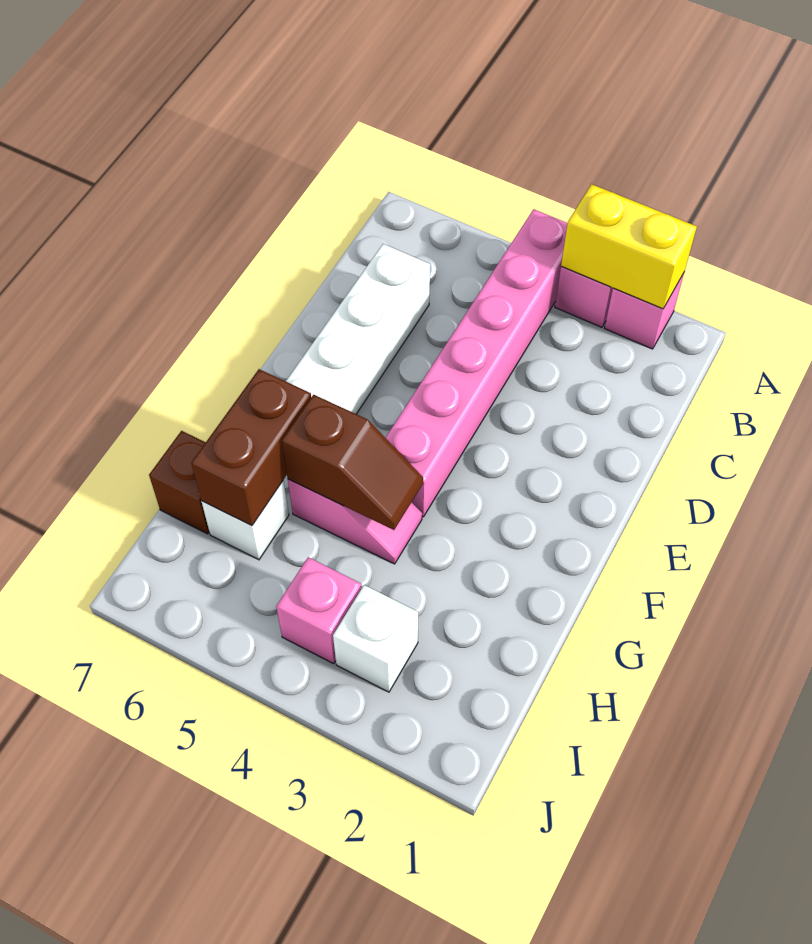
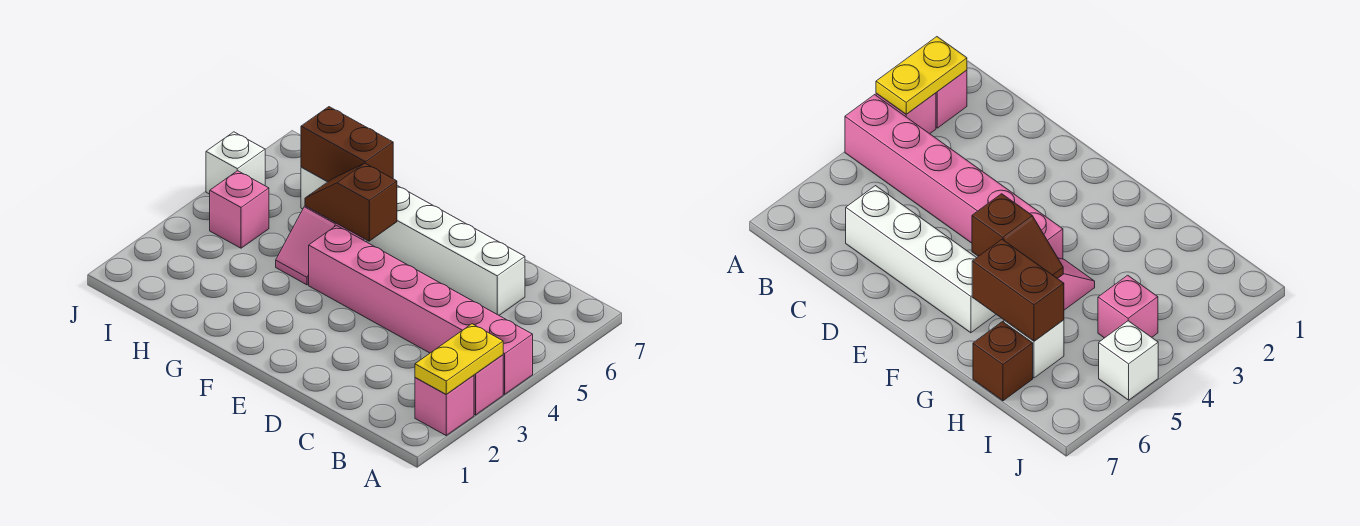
yellow brick A2:A3 level 2 -> yellow plate A2:A3 level 2
brown slope G4:G5 level 2 top 5 -> brown slope F5:G5 level 2 top F
white brick I3 level 1 -> white brick J5 level 1

